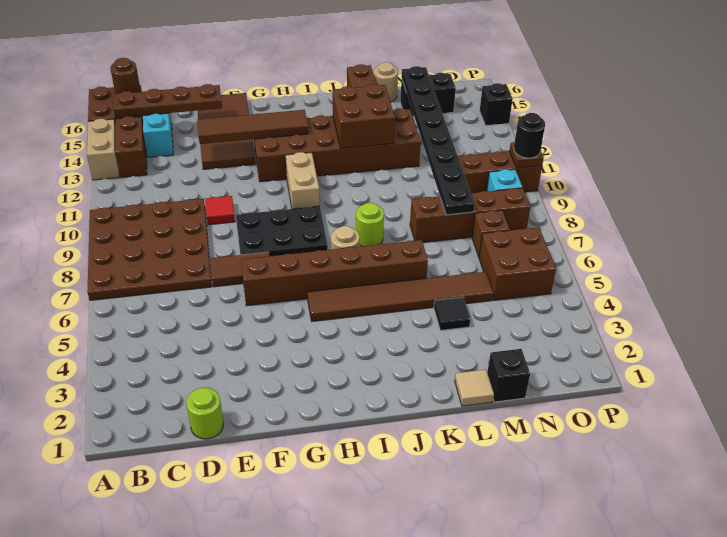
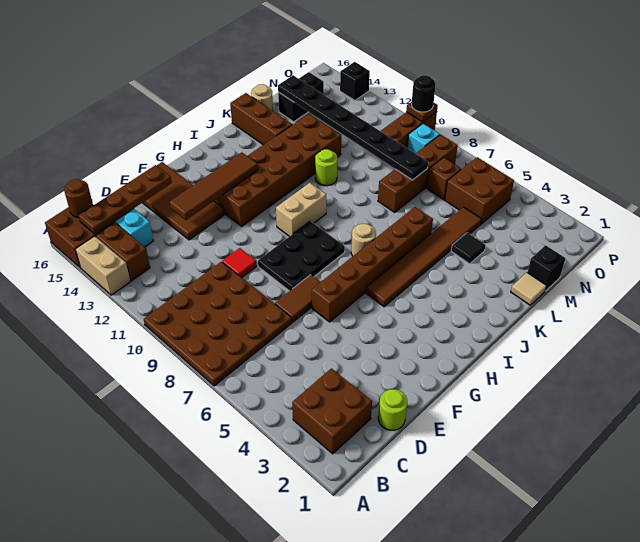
tan brick H10:H11 level 1 -> tan brick H10:I10 level 1
lime round brick J8 level 1 -> lime round brick K11 level 1
brown brick J12:K13 level 2 -> brown brick B2:C3 level 1

